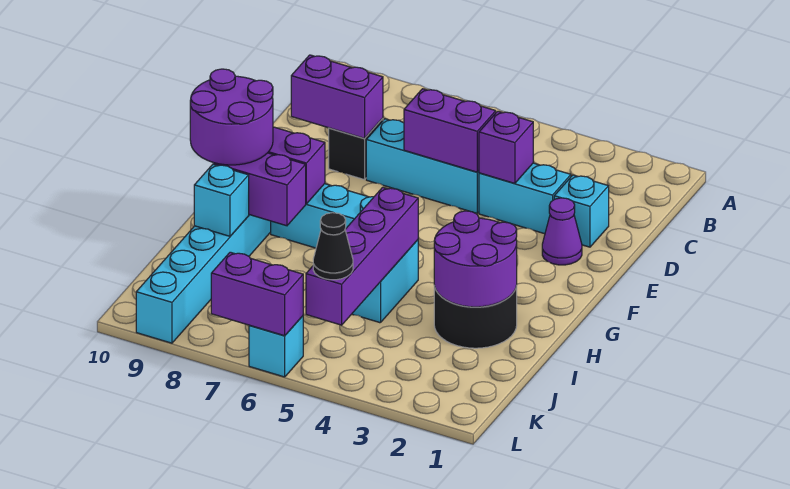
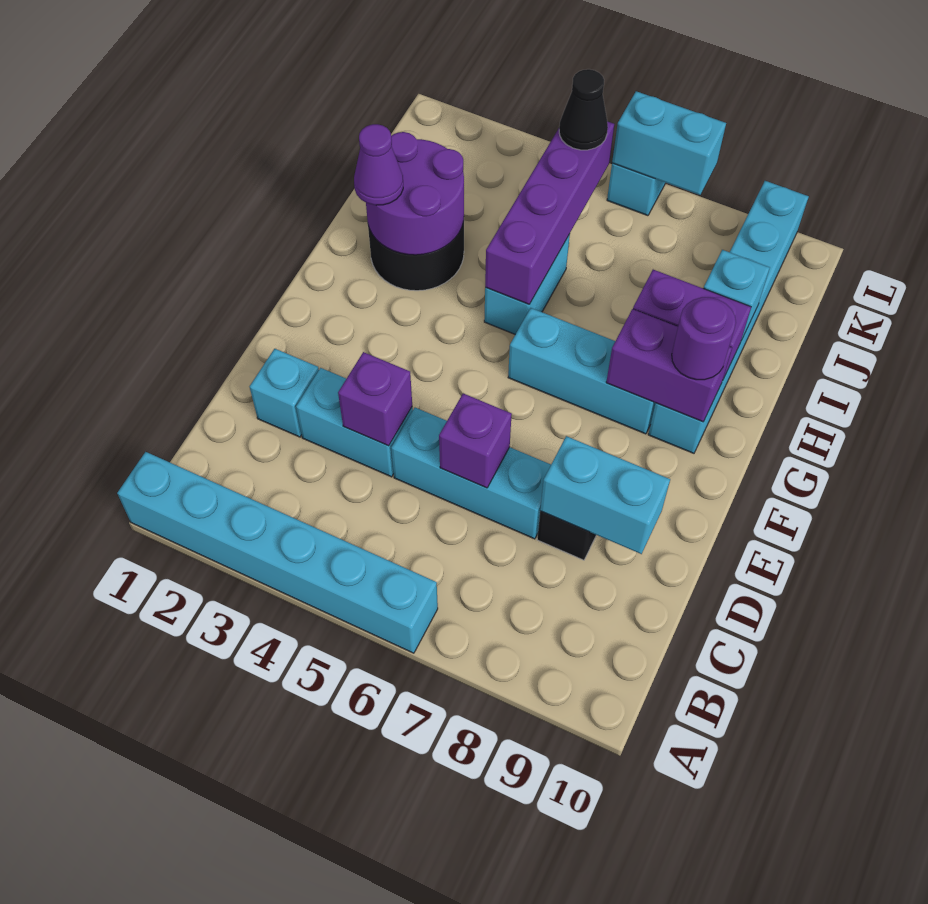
none -> cyan brick A1:A6 level 1
purple brick D5:D6 level 2 -> purple brick D6 level 2
purple brick D8:D9 level 2 -> cyan brick D8:D9 level 2
purple cone E2 level 1 -> purple cone H2 level 3
purple round brick G9:H10 level 3 -> purple round brick G9 level 3
purple brick L6:L7 level 2 -> cyan brick L6:L7 level 2

